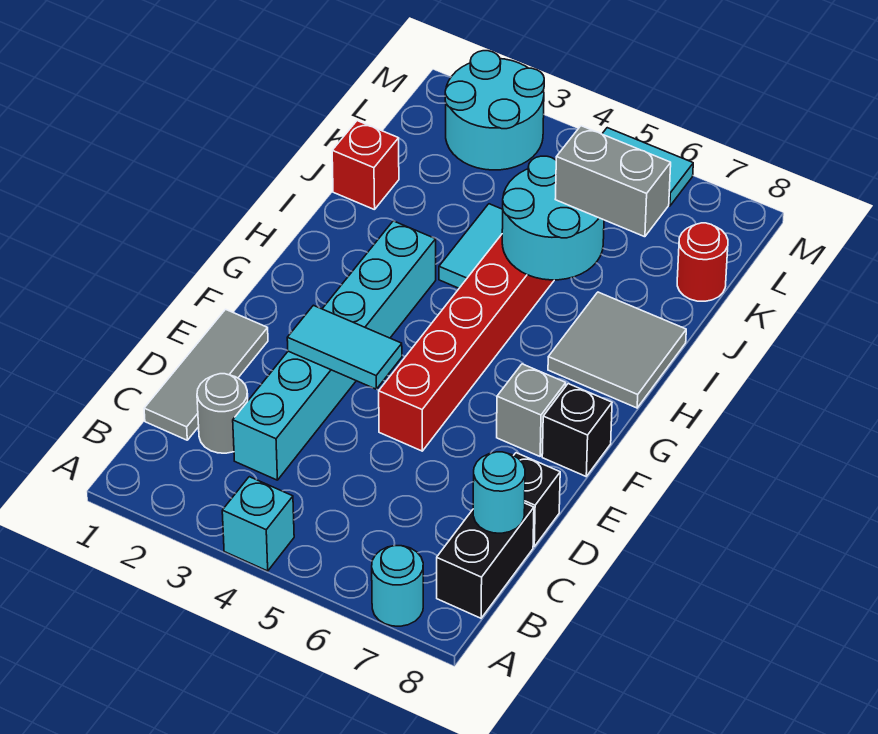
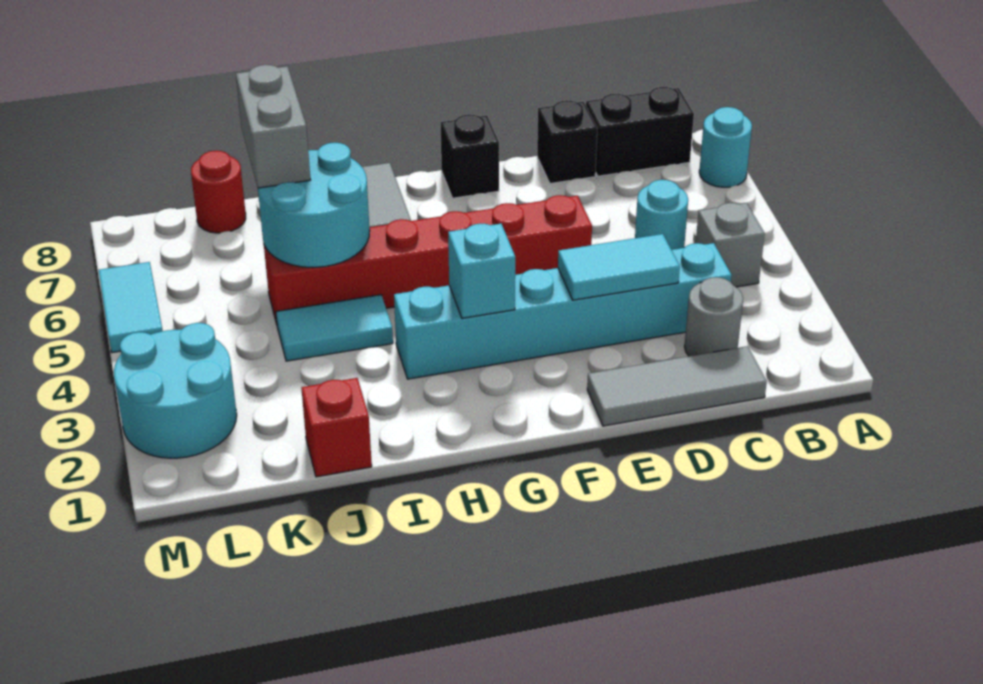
cyan brick A4 level 1 -> cyan brick G3 level 2
cyan round brick C8 level 2 -> cyan round brick C5 level 1
cyan tile E3:E4 level 2 -> cyan tile D3:E3 level 2
grey brick F7 level 1 -> grey brick B4 level 1

